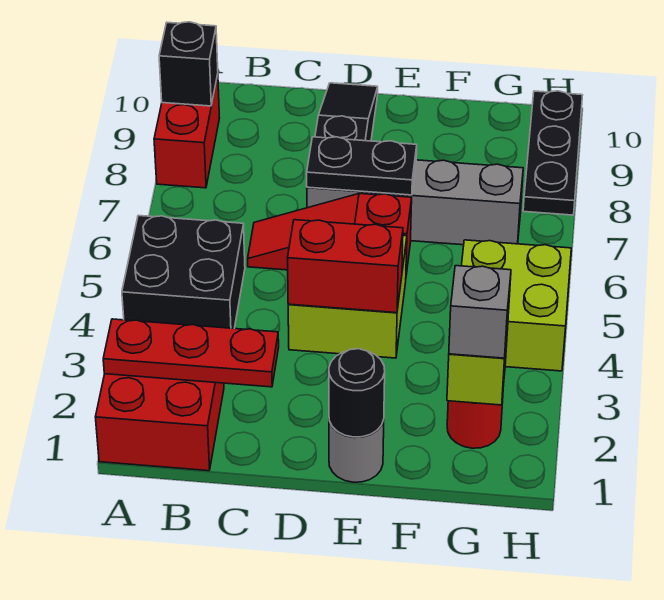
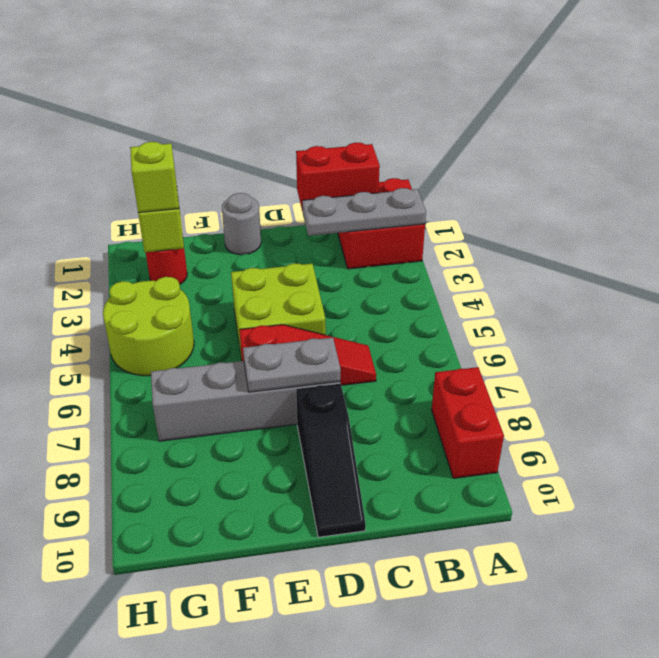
red plate A2:C2 level 2 -> grey plate A2:C2 level 2
black brick A4:B5 level 1 -> none
black brick A9 level 2 -> none
red brick D4:E4 level 2 -> red brick B1:C1 level 2
black plate D7:E7 level 2 -> grey plate D7:E7 level 2
black round brick E1 level 2 -> none
grey brick G2 level 3 -> lime brick G2 level 3
lime brick G4:H5 level 1 -> lime round brick G4:H5 level 1
black plate H8:H10 level 1 -> none

